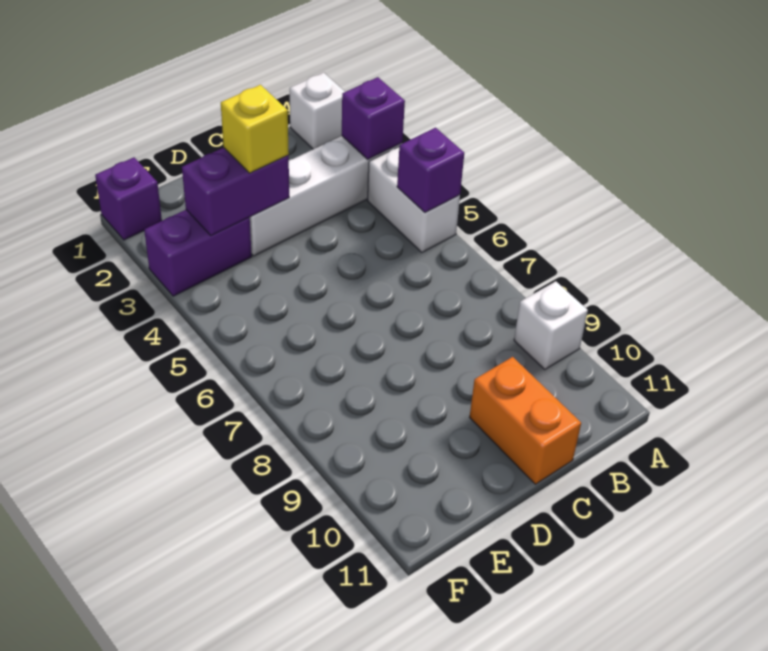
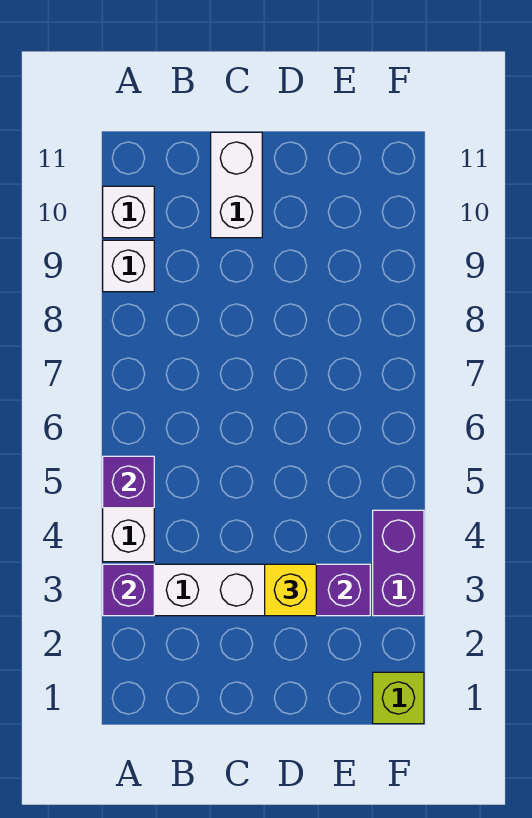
white brick A1 level 1 -> white brick A10 level 1
orange brick C10:C11 level 1 -> white brick C10:C11 level 1
purple brick E3:F3 level 1 -> purple brick F3:F4 level 1
purple brick F1 level 1 -> lime brick F1 level 1

